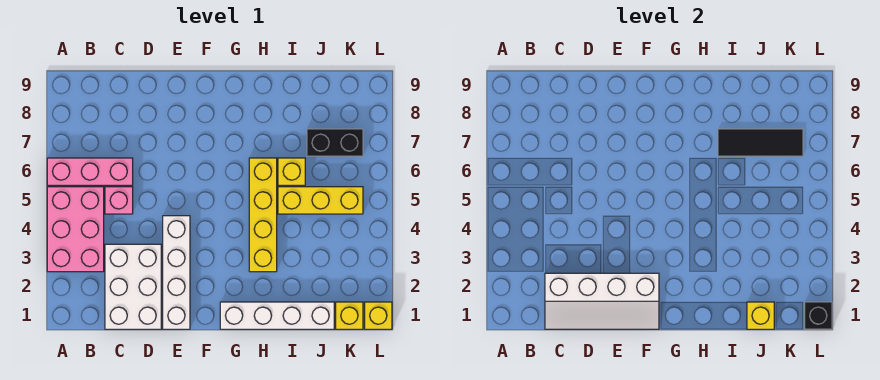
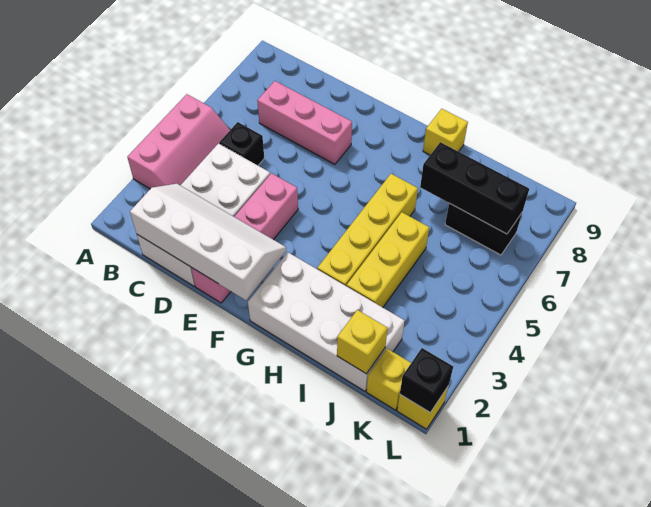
pink brick A3:B5 level 1 -> pink slope A3:B5 level 1 top A
pink brick A6:C6 level 1 -> pink brick C7:E7 level 1
white brick C1:D3 level 1 -> white brick C1:D4 level 1
white slope C1:F2 level 2 top 2 -> white slope C1:F2 level 2 top 1
pink brick C5 level 1 -> black brick C5 level 1
white brick E1:E4 level 1 -> pink brick E1:E4 level 1
white brick G1:J1 level 1 -> white brick G1:J2 level 1
yellow brick I5:K5 level 1 -> yellow brick I3:I5 level 1
yellow brick I6 level 1 -> yellow brick H9 level 1
black tile I7:K7 level 2 -> black brick I7:K7 level 2

